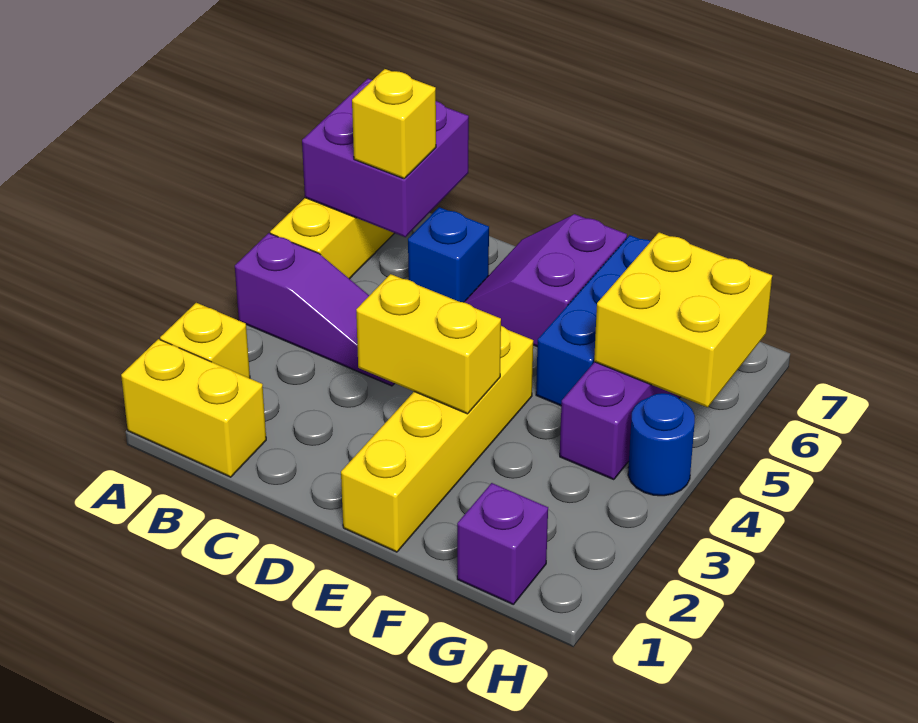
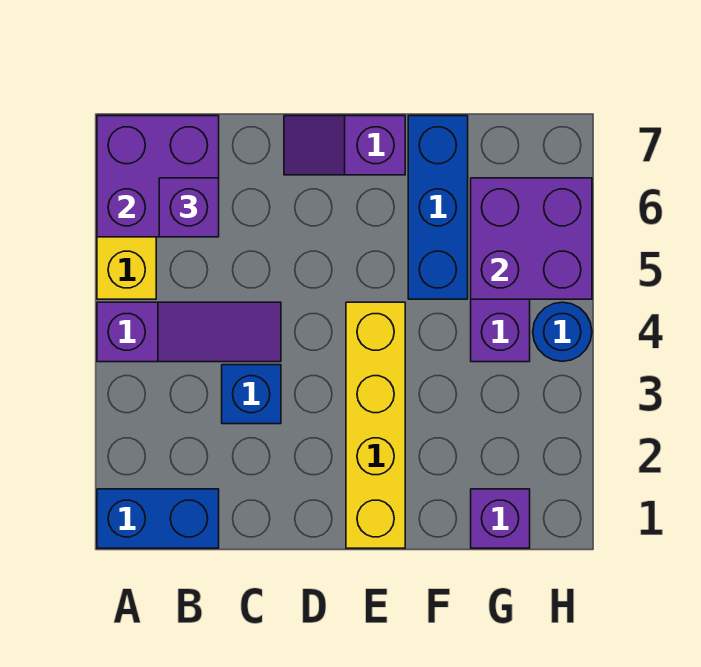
yellow brick A1:B1 level 1 -> blue brick A1:B1 level 1
yellow brick A2 level 1 -> none
yellow brick B6 level 3 -> purple brick B6 level 3
blue brick C6 level 1 -> blue brick C3 level 1
yellow brick D3:E3 level 2 -> none
purple slope D6:E7 level 1 top E -> purple slope D7:E7 level 1 top E
yellow brick G5:H6 level 2 -> purple brick G5:H6 level 2

